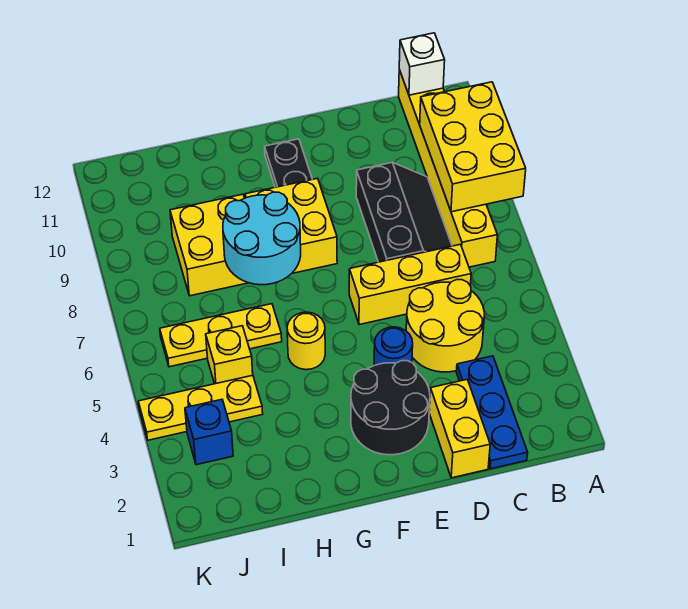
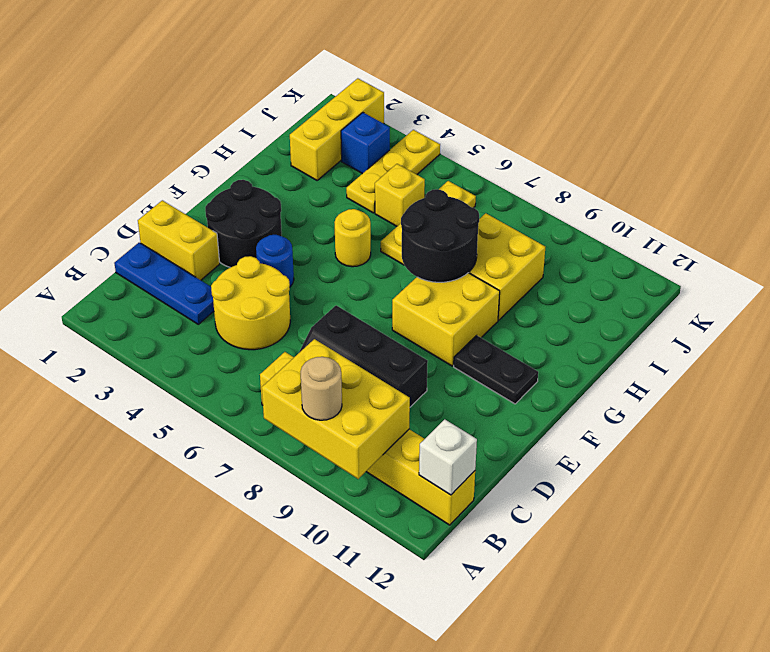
none -> tan round brick A9 level 3
yellow brick C6:E6 level 1 -> yellow brick I2:K2 level 1
cyan round brick G7:H8 level 2 -> black round brick G7:H8 level 2

